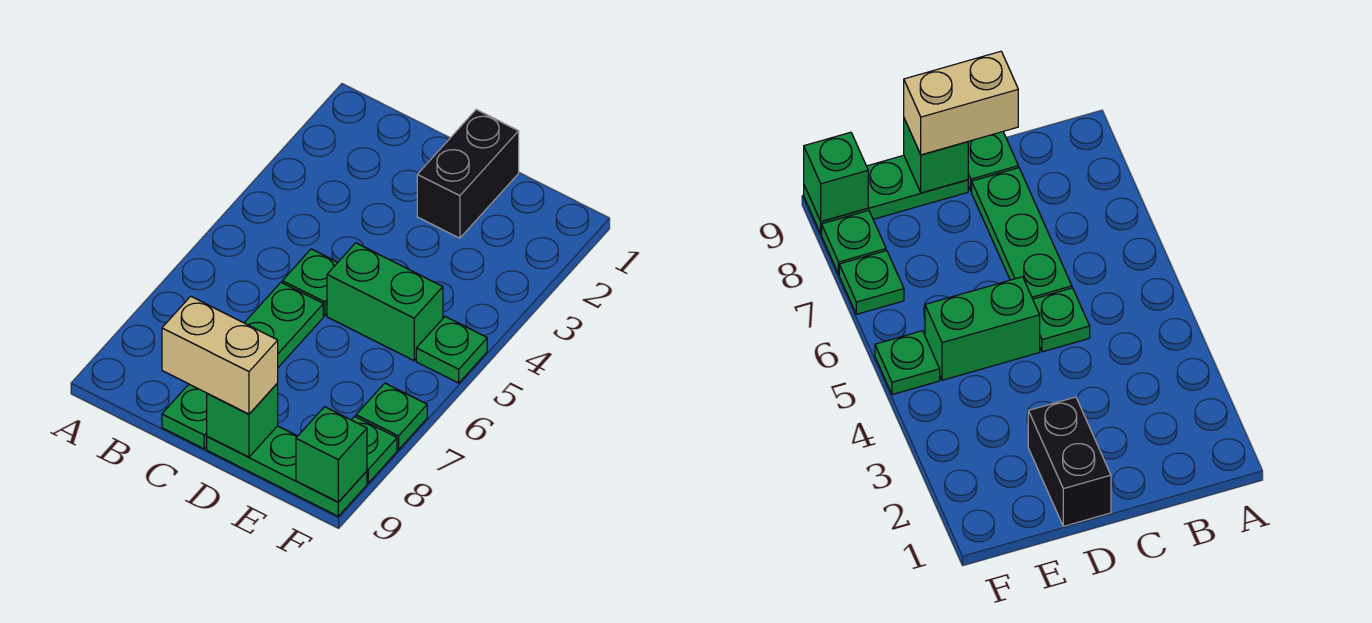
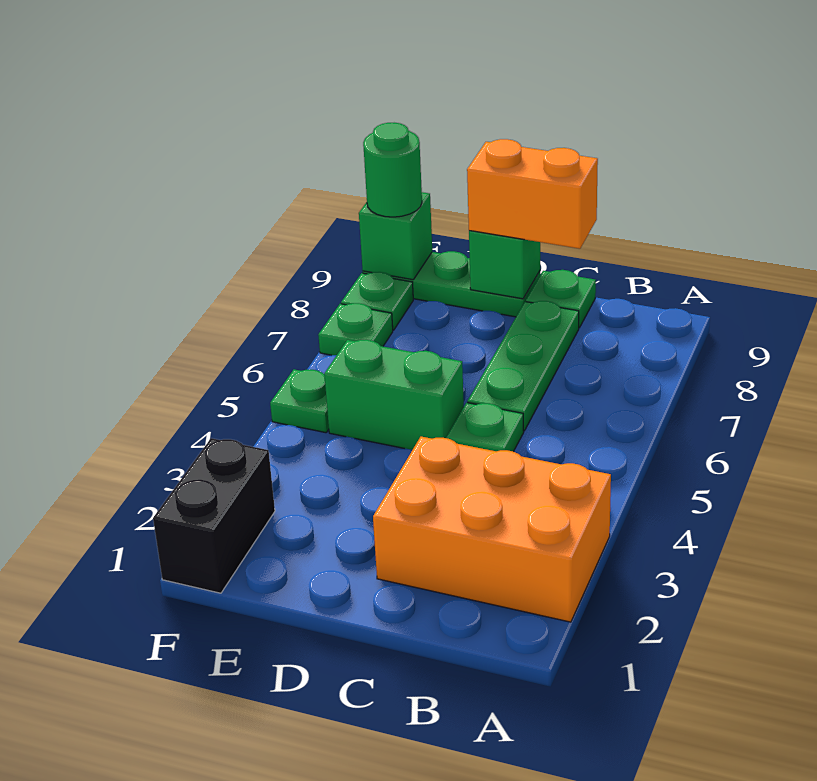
none -> orange brick A2:C3 level 1
tan brick C9:D9 level 3 -> orange brick C9:D9 level 3
black brick D1:D2 level 1 -> black brick F1:F2 level 1
none -> green round brick F9 level 3

